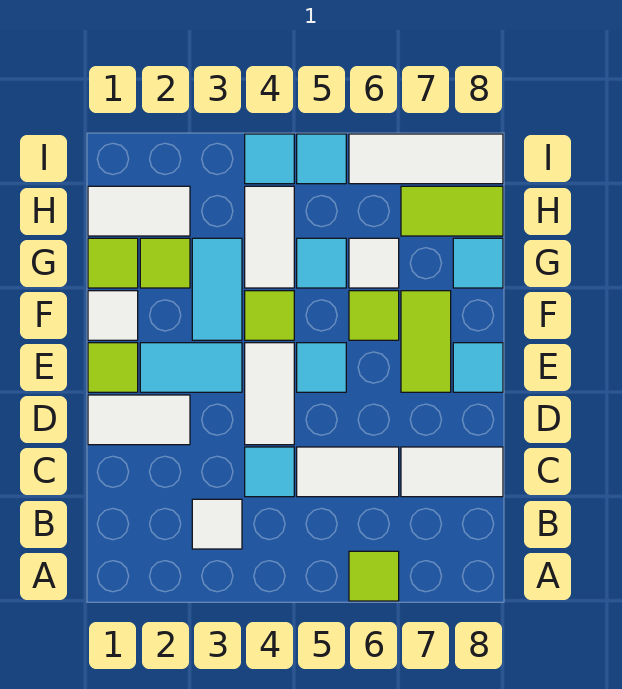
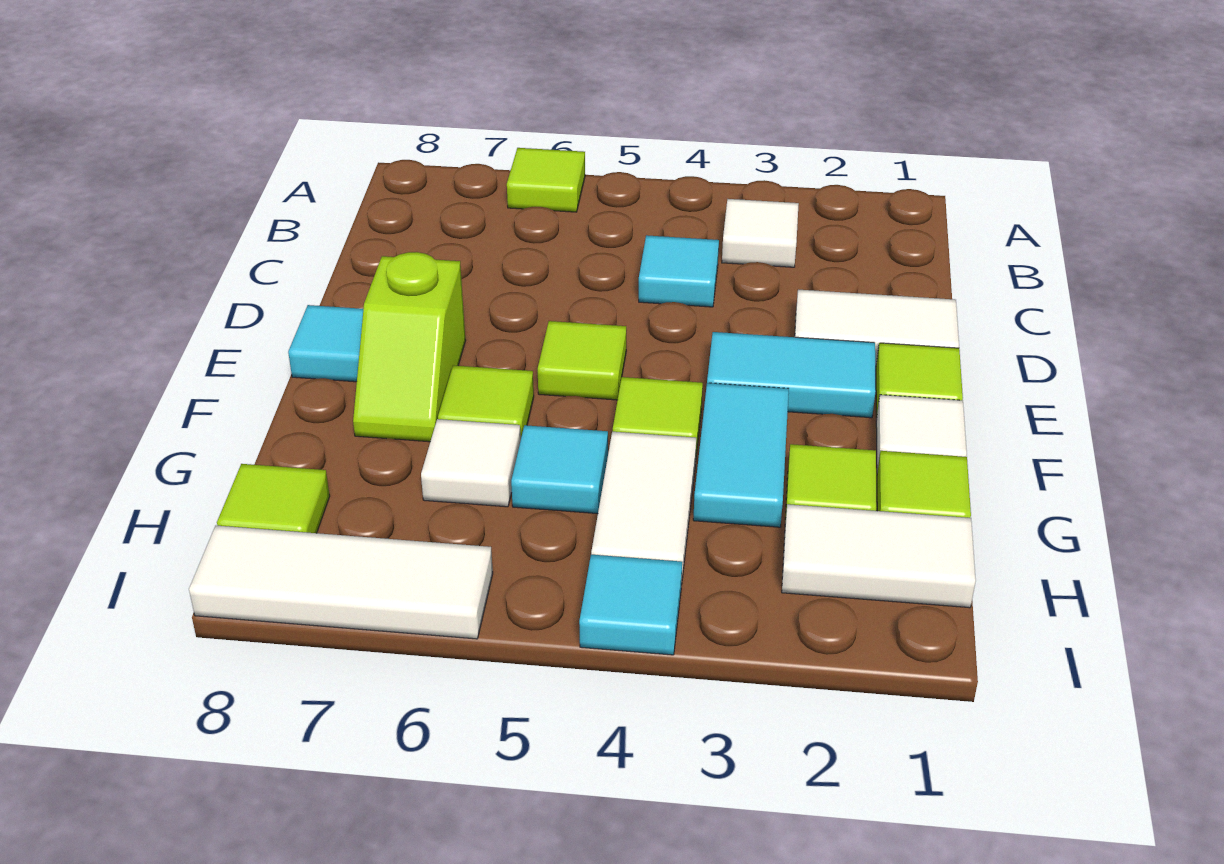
white tile C5:C6 level 1 -> none
white tile C7:C8 level 1 -> none
white tile D4:E4 level 1 -> none
cyan tile E5 level 1 -> lime tile E5 level 1
lime tile E7:F7 level 1 -> lime slope E7:F7 level 1 top E
cyan tile G8 level 1 -> none
lime tile H7:H8 level 1 -> lime tile H8 level 1
cyan tile I5 level 1 -> none

